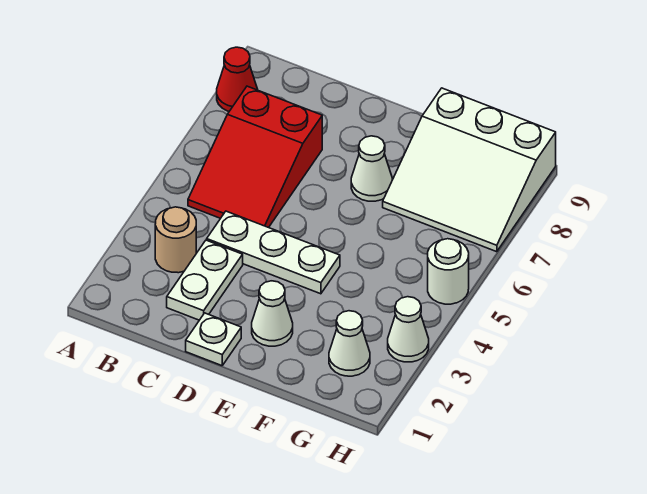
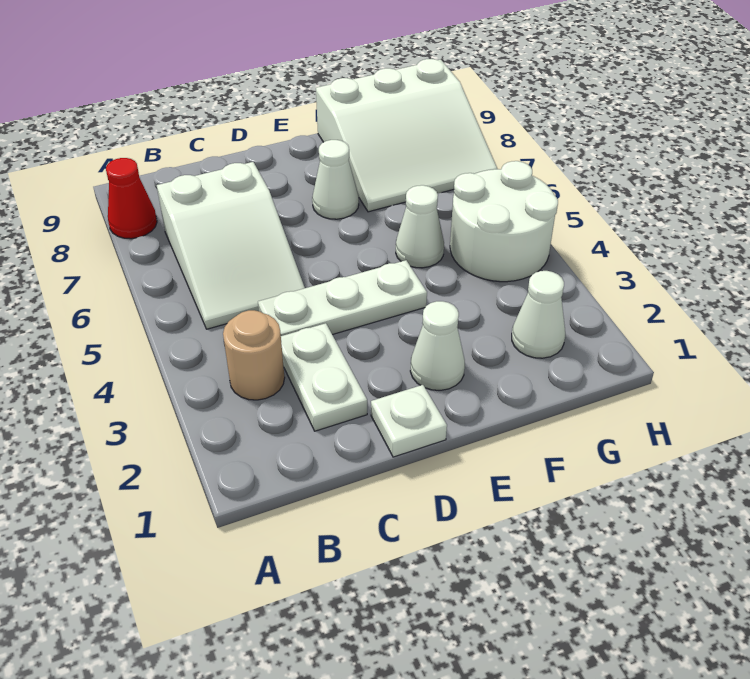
red slope B5:C7 level 1 top 7 -> white slope B5:C7 level 1 top 7
white cone H3 level 1 -> white cone F5 level 1
white round brick H5 level 1 -> white round brick G4:H5 level 1

